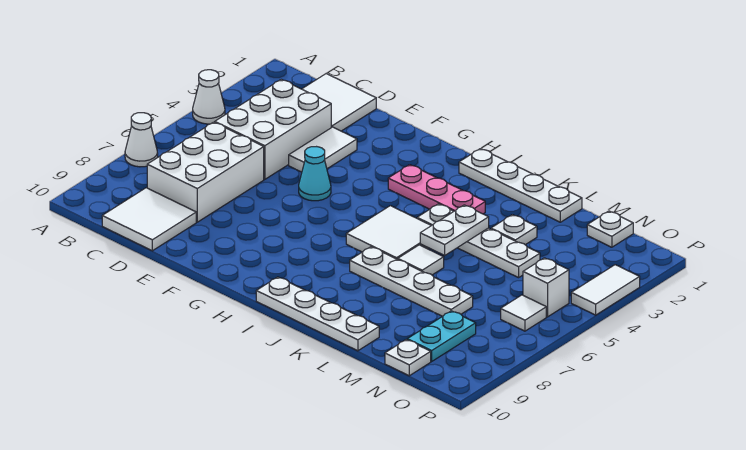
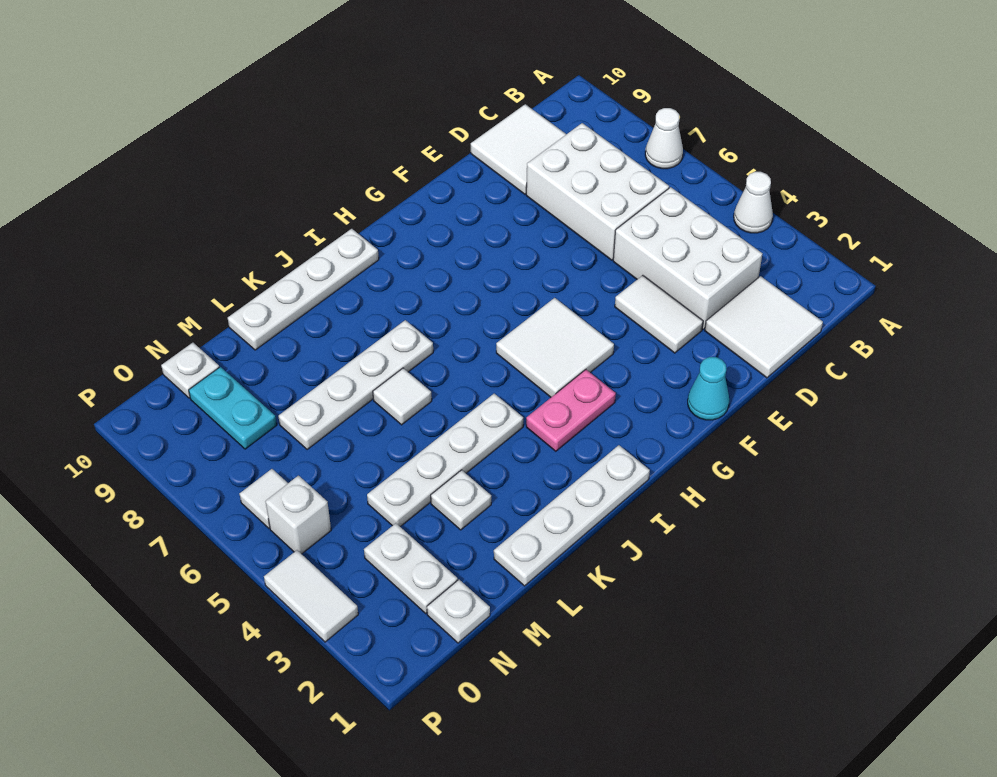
cyan cone F5 level 1 -> cyan cone F1 level 1
pink plate H3:J3 level 1 -> pink plate H3:I3 level 1
white tile I5:J6 level 1 -> white tile G4:H5 level 1
white plate K4:K5 level 2 -> white plate N2:N3 level 1

